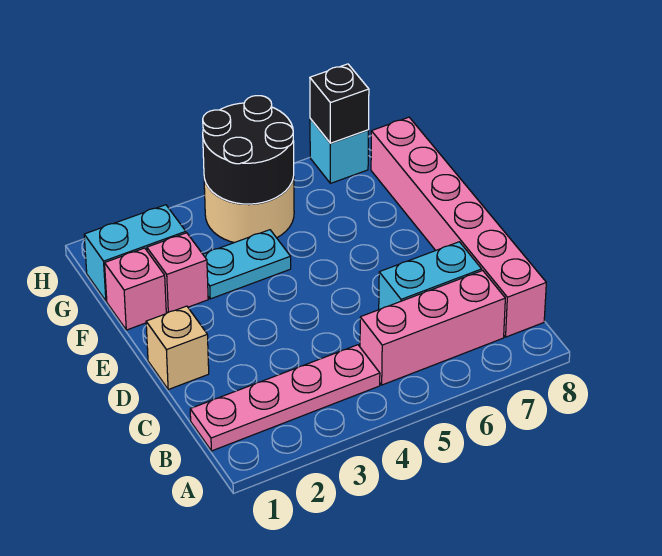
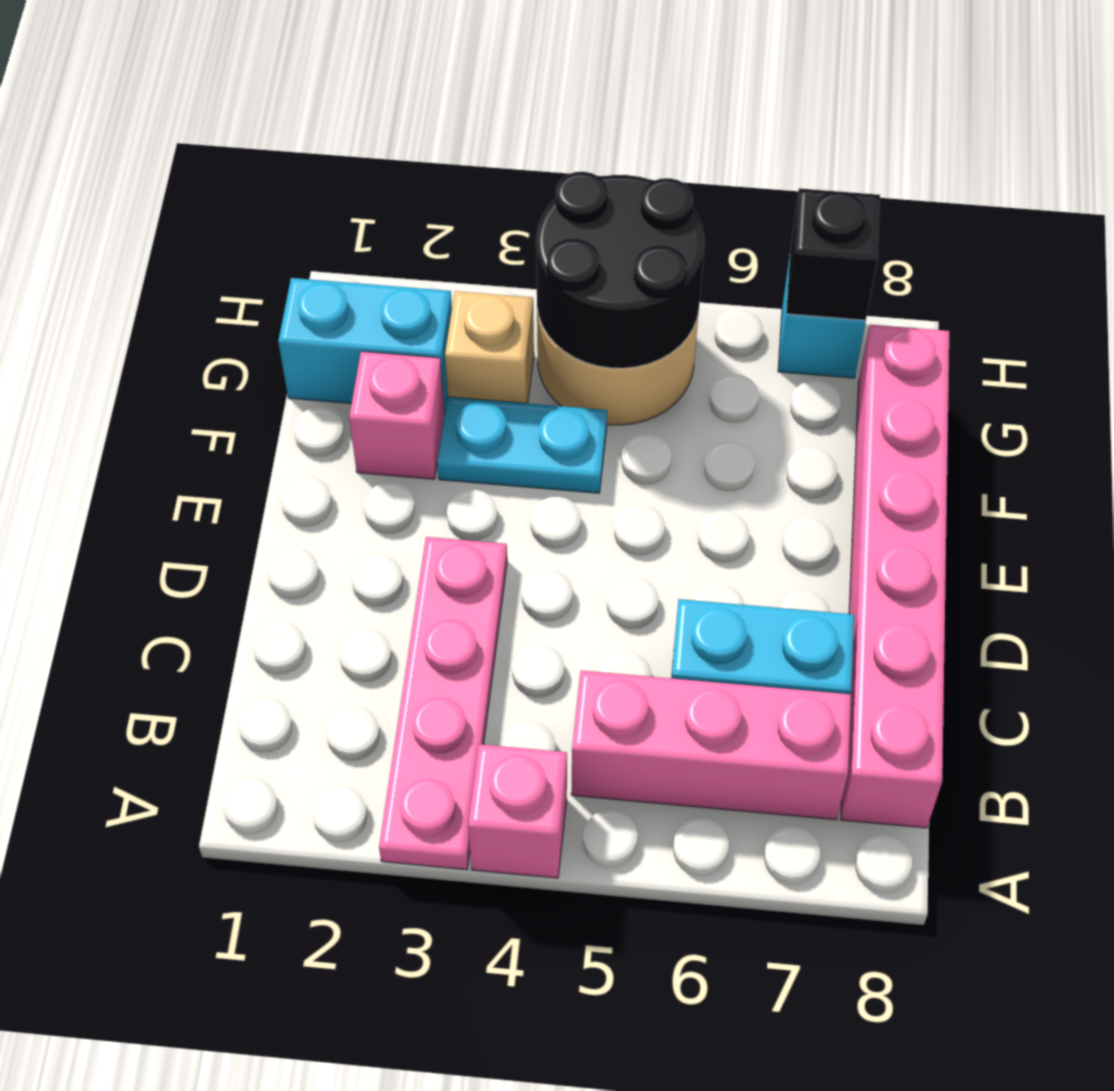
pink plate B1:B4 level 1 -> pink plate A3:D3 level 1
tan brick D1 level 1 -> tan brick G3 level 1
pink brick F1 level 1 -> pink brick A4 level 1

